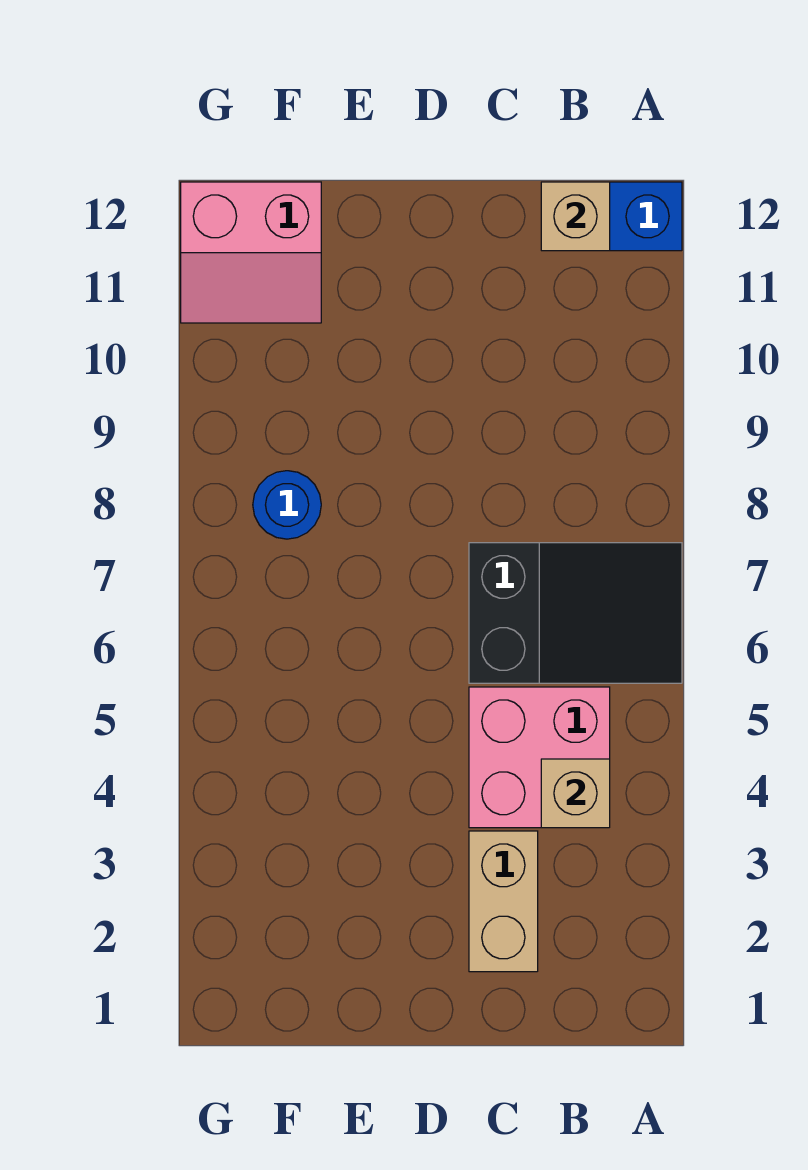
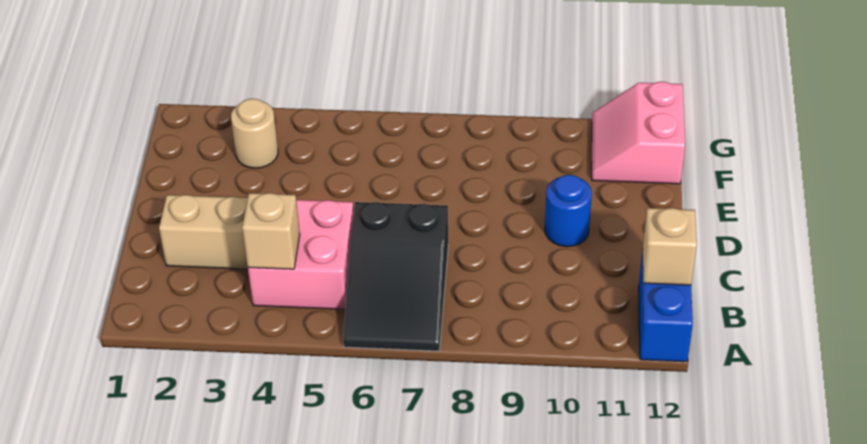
none -> tan round brick F3 level 1
blue round brick F8 level 1 -> blue round brick D10 level 1

